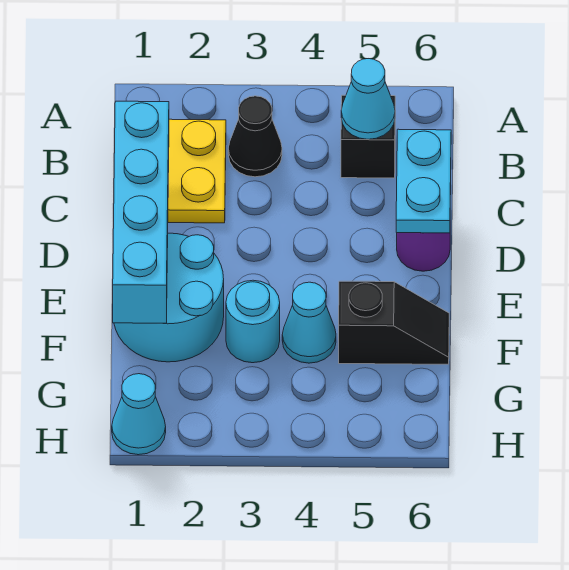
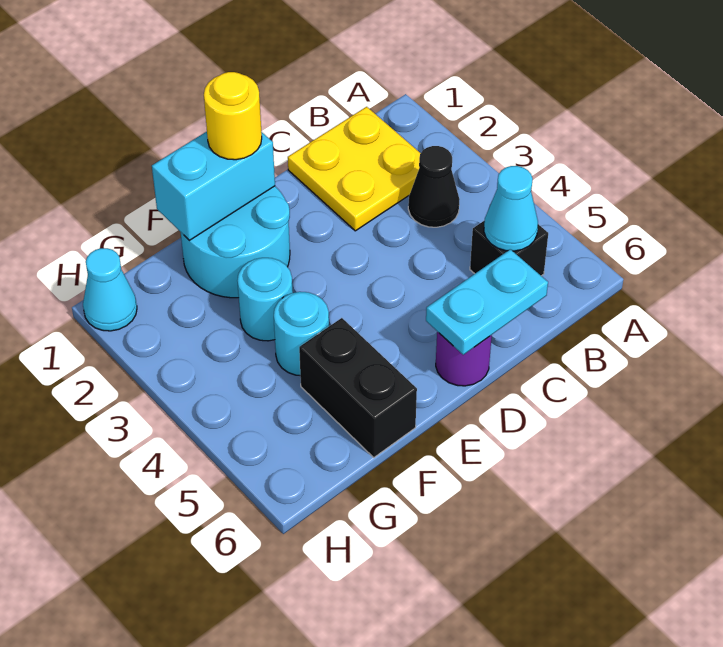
cyan brick C1:F1 level 2 -> cyan brick E1:F1 level 2
none -> yellow round brick E1 level 3
cyan cone F4 level 1 -> cyan round brick F4 level 1
black slope F5:F6 level 1 top 5 -> black brick F5:F6 level 1

